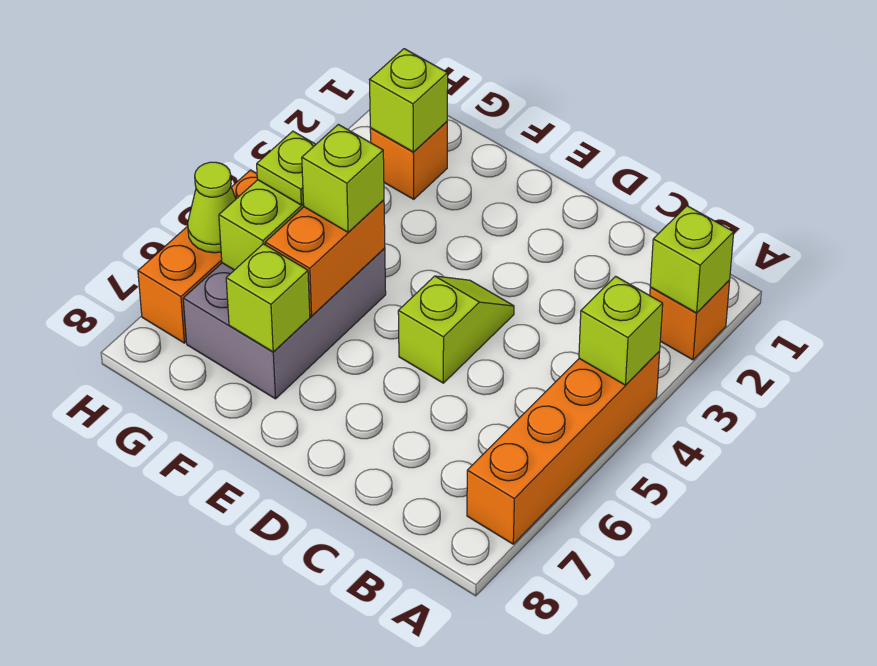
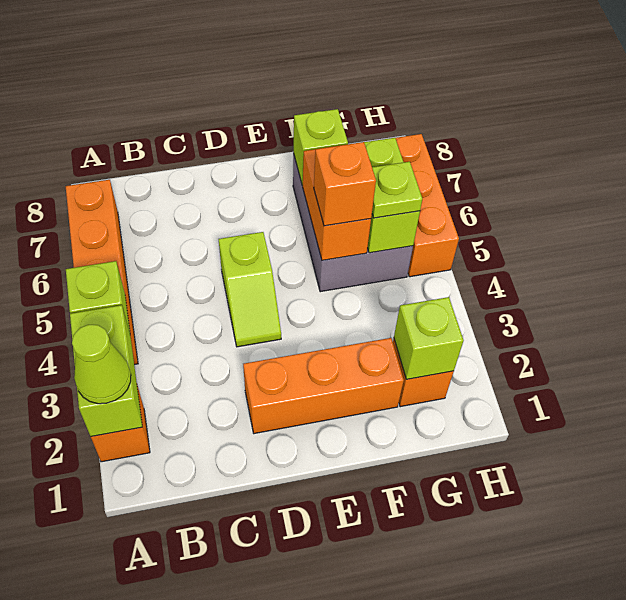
lime brick A2 level 2 -> lime brick A2:A3 level 2
none -> orange brick D2:F2 level 1
lime brick F5 level 3 -> orange brick F5 level 3
lime cone H6 level 2 -> lime cone A2 level 3

